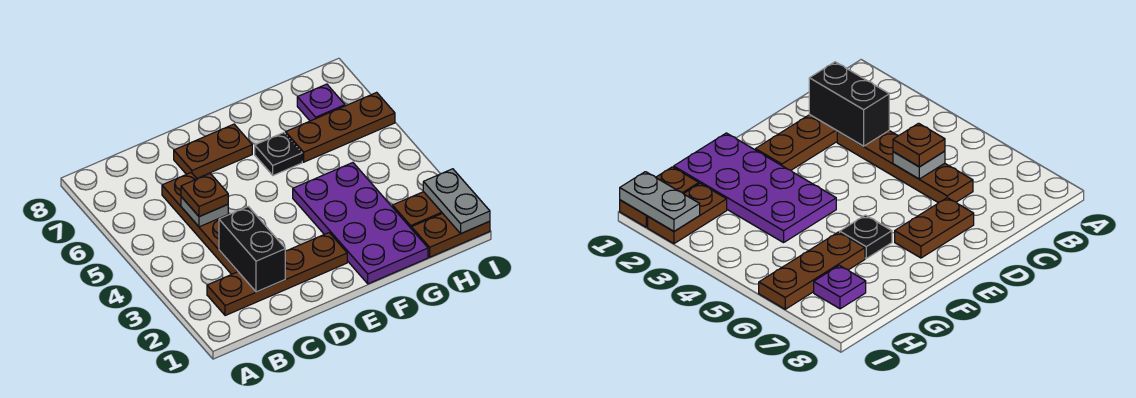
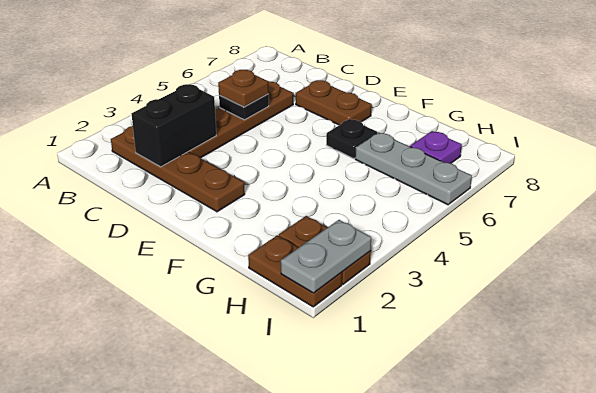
grey plate C5 level 2 -> black plate C5 level 2
purple plate F1:G4 level 1 -> none
brown plate G6:I6 level 1 -> grey plate G6:I6 level 1

